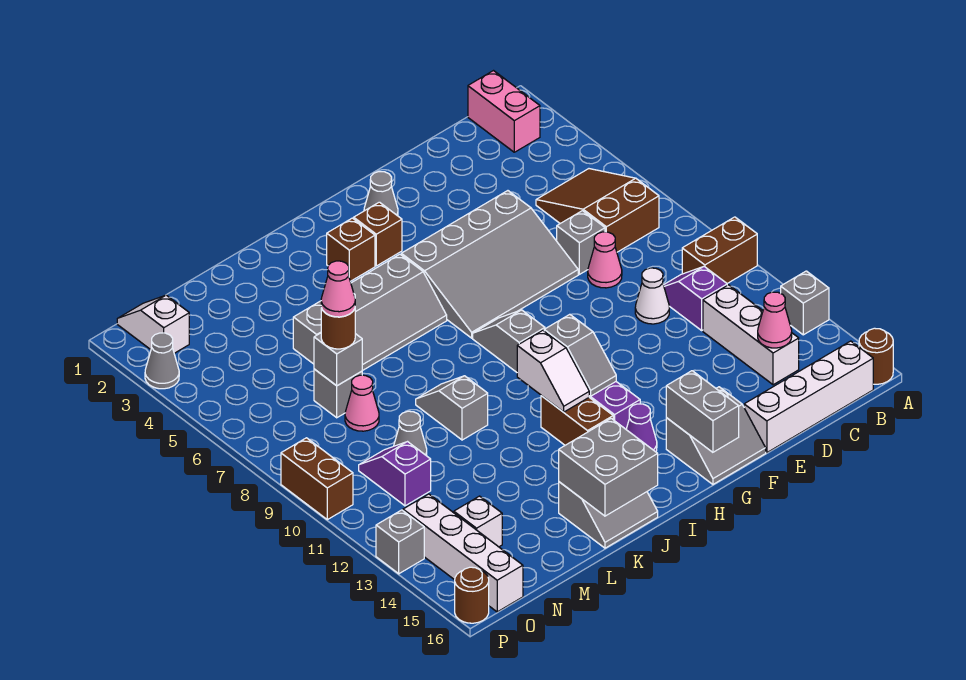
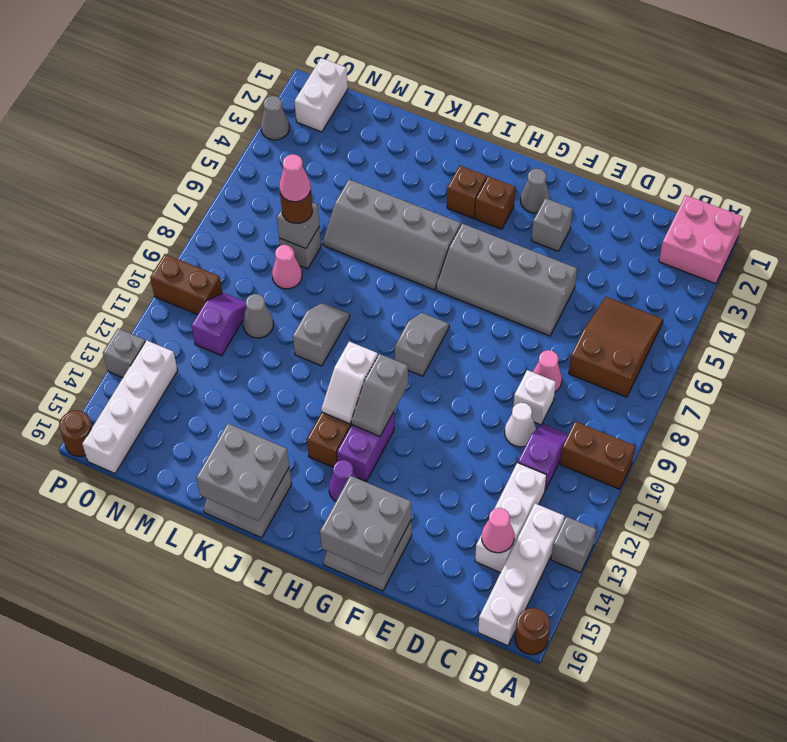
pink brick B1:B2 level 1 -> pink brick A1:B2 level 1
white brick B16:E16 level 1 -> white brick B13:B16 level 1
grey brick D7 level 1 -> grey brick F3 level 1
grey slope E5:H7 level 1 top 5 -> grey slope E5:H6 level 1 top 5
grey brick G15:G16 level 2 -> grey brick F15:G16 level 2
white brick N14 level 1 -> white brick D9 level 1
white slope O1:O2 level 1 top 2 -> white brick O1:O2 level 1
brown brick P9:P10 level 1 -> brown brick O10:P10 level 1

